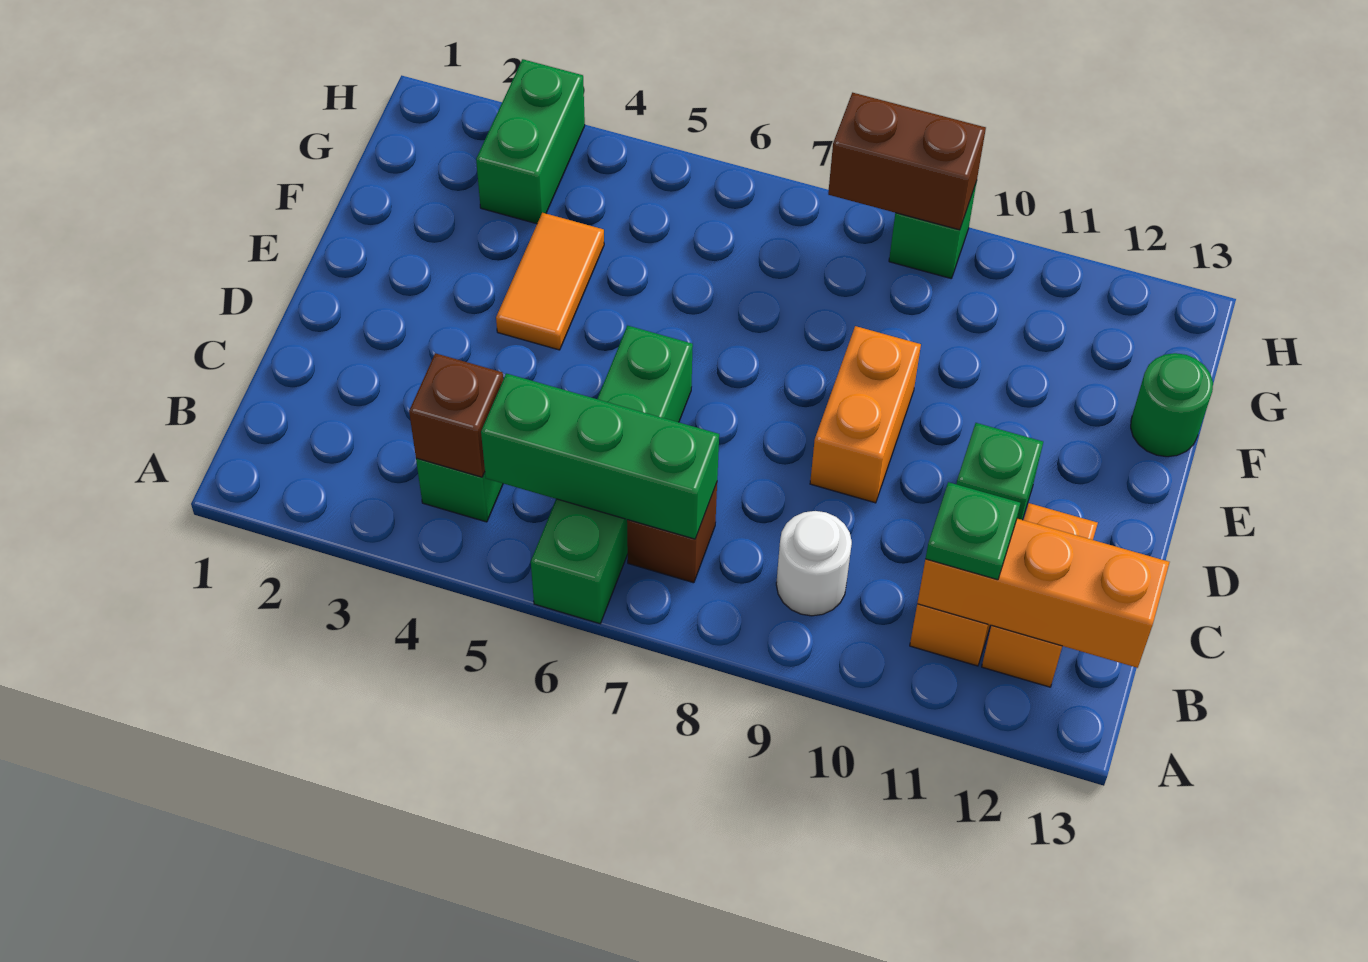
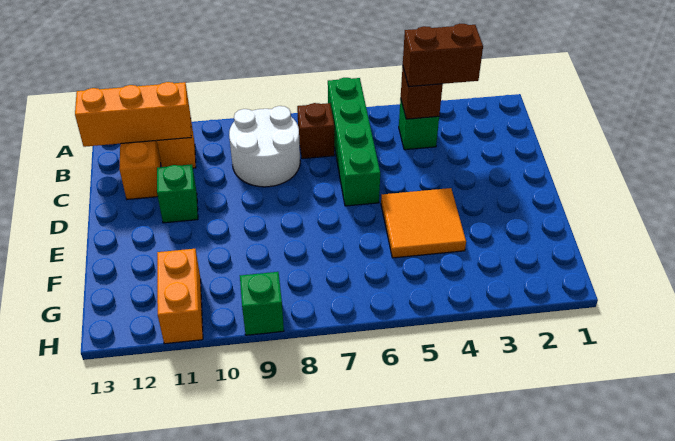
green brick B5:B7 level 2 -> none
white round brick B9 level 1 -> white round brick B8:C9 level 1
green plate B11 level 3 -> none
orange brick D9:E9 level 1 -> orange brick G11:H11 level 1
orange tile E4:F4 level 1 -> orange tile E4:F5 level 1
green round brick F13 level 1 -> none
green brick G3:H3 level 1 -> none
brown brick H8:H9 level 2 -> brown brick B3:B4 level 3

